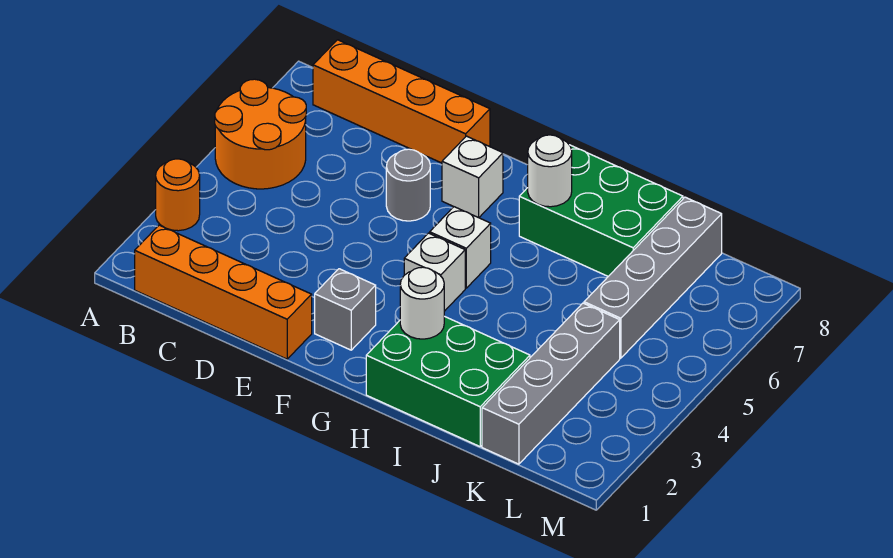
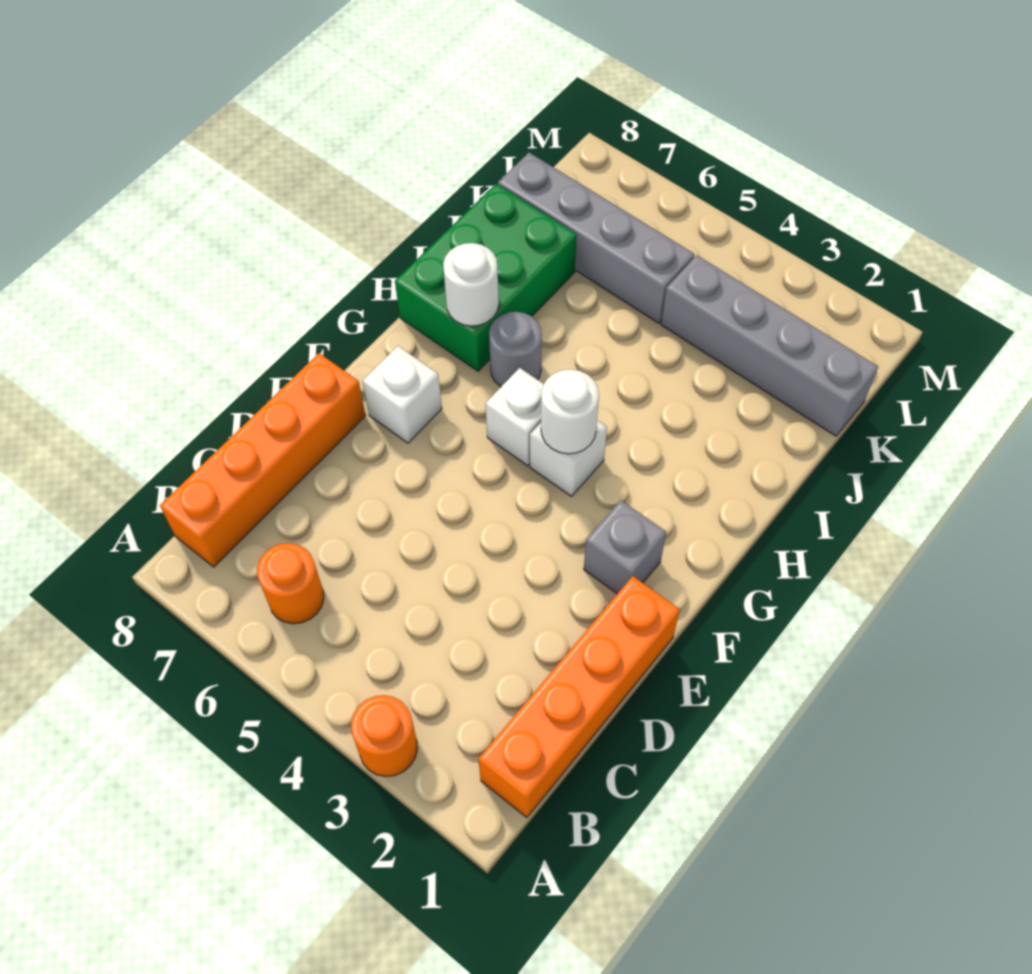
orange round brick A5:B6 level 1 -> orange round brick B6 level 1
grey round brick E6 level 1 -> grey round brick H6 level 1
green brick H1:J2 level 1 -> none
white round brick H2 level 2 -> white round brick G4 level 2

